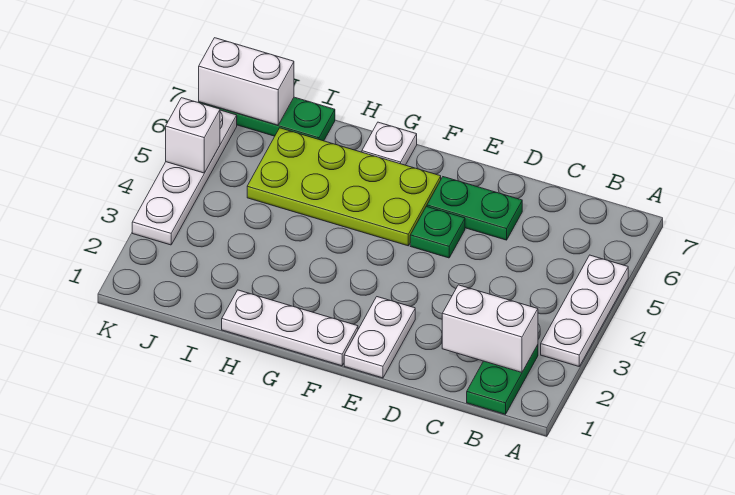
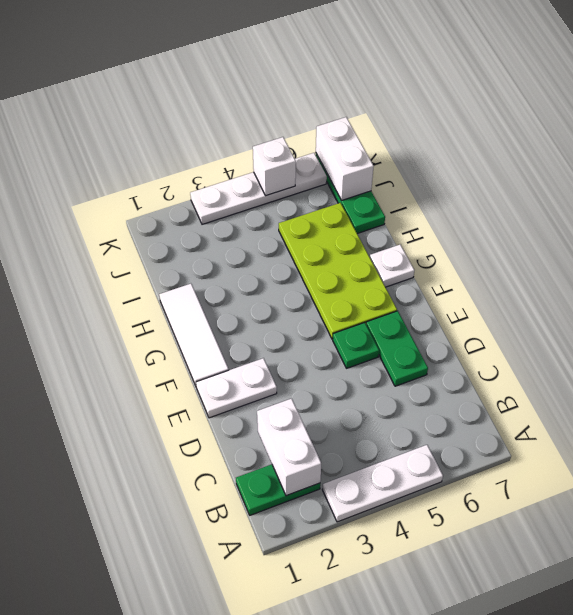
white plate F1:H1 level 1 -> white tile F1:H1 level 1

